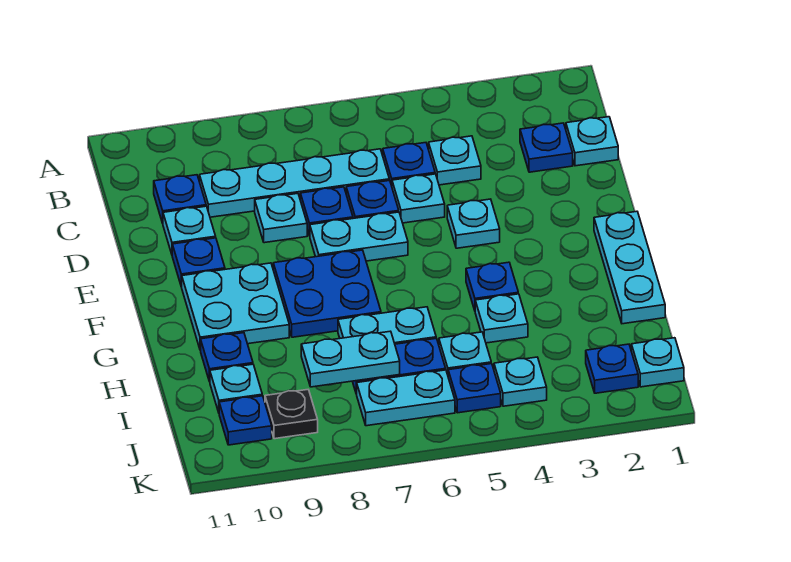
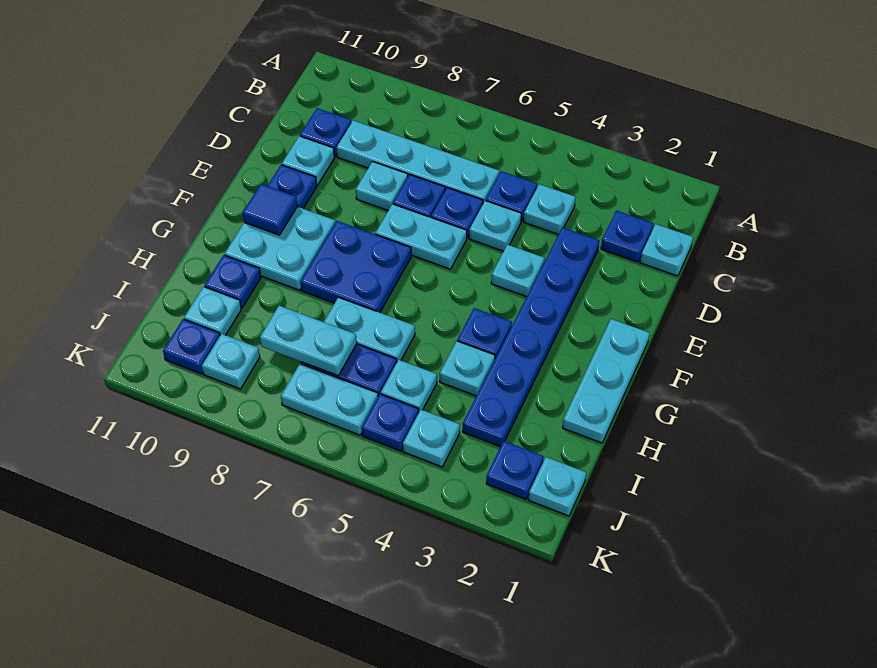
none -> blue plate D3:I3 level 1
none -> blue tile F10 level 2
black plate J9 level 1 -> cyan plate J9 level 1

